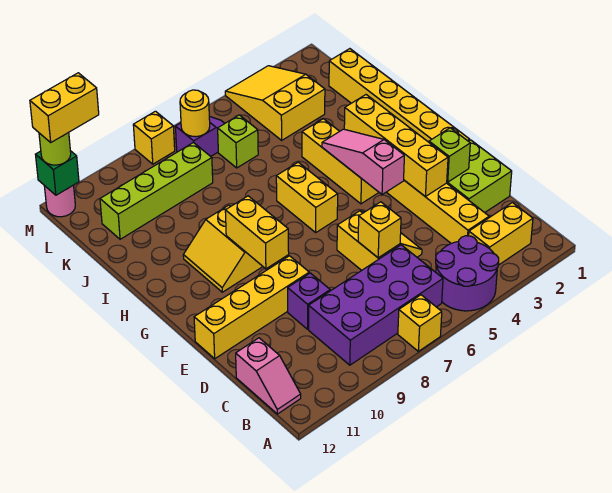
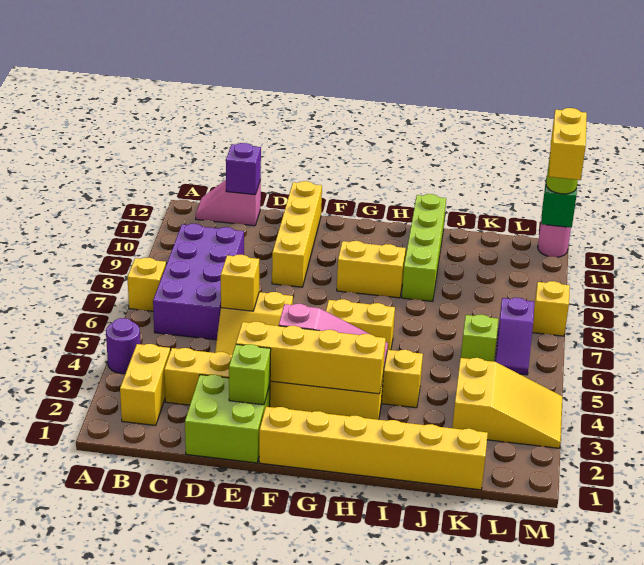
purple round brick A4:B5 level 1 -> purple round brick A4 level 1
purple brick D9 level 1 -> purple brick C12 level 2
yellow brick F9:G9 level 2 -> none
lime brick K8:K11 level 1 -> lime brick I9:I12 level 1
yellow round brick L7 level 2 -> none

